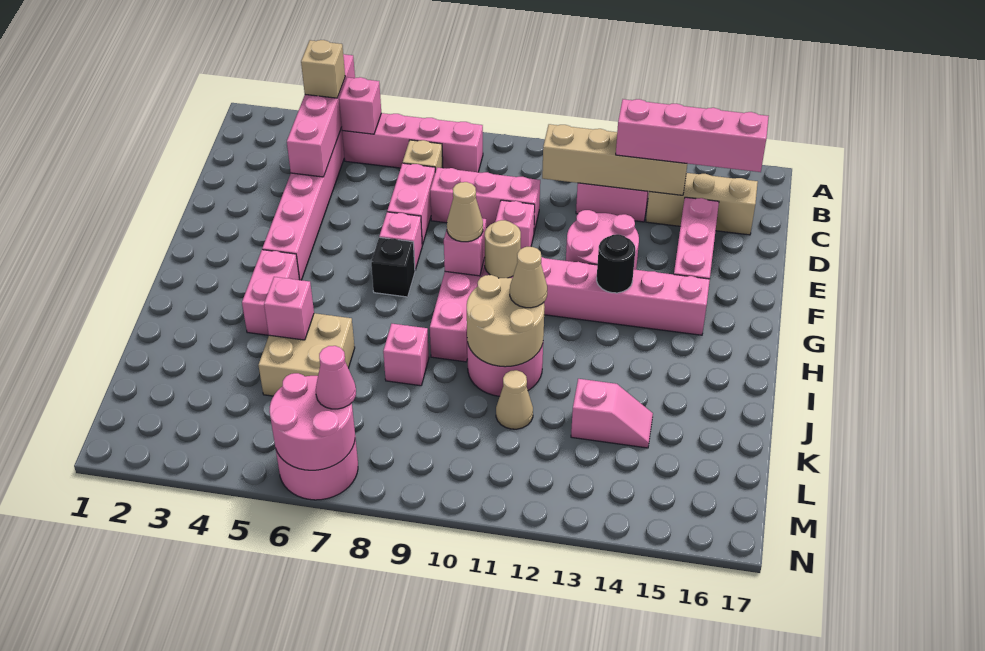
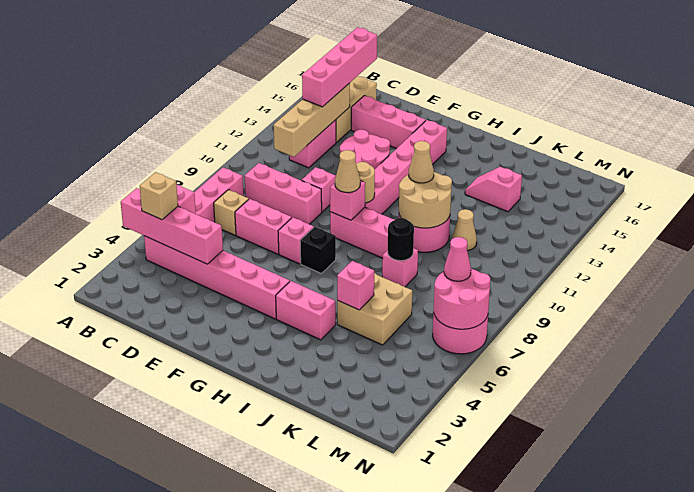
pink brick D8:D10 level 1 -> pink brick C9:E9 level 1
black round brick G13 level 2 -> black round brick J8 level 2
pink slope K13:K14 level 1 top 13 -> pink slope J14:K14 level 1 top K

